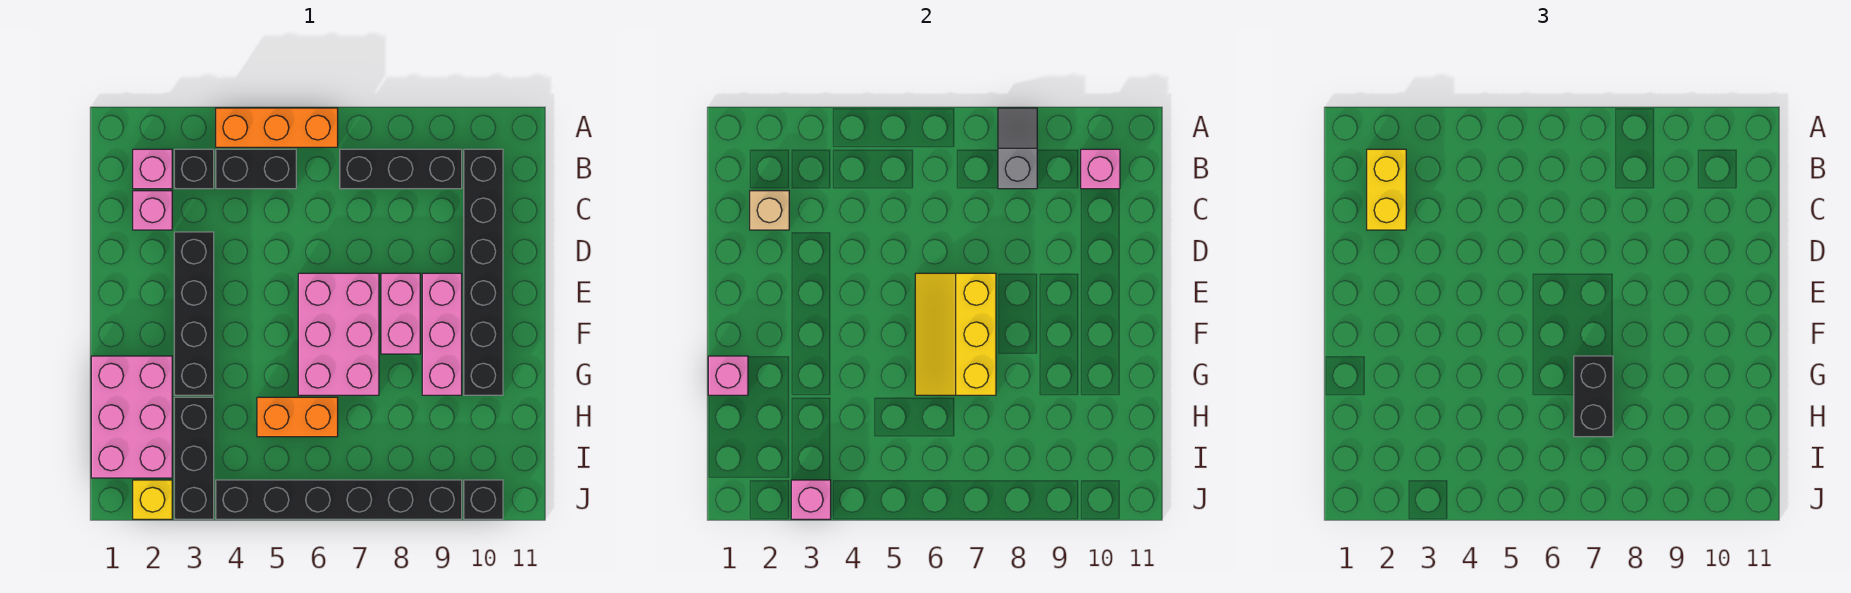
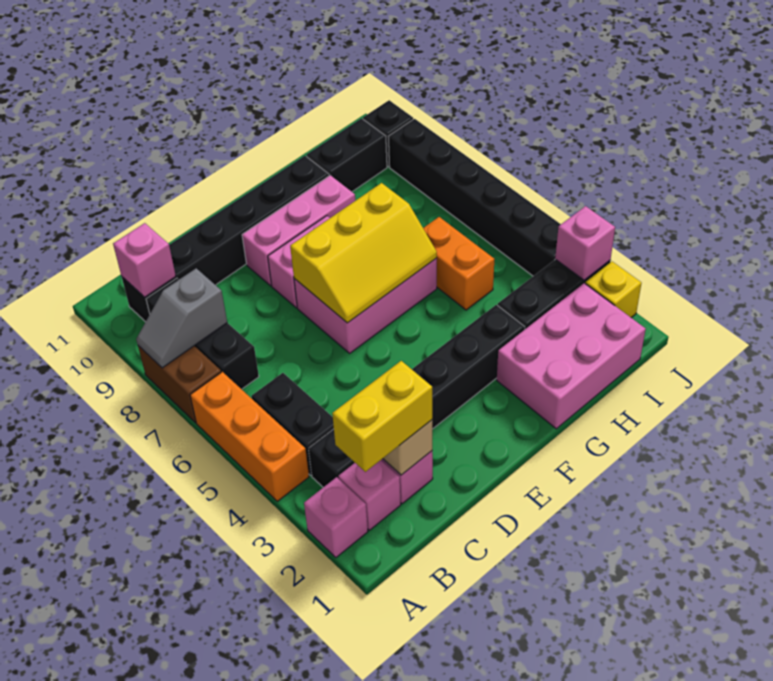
none -> brown brick A7:A8 level 1
pink brick G1 level 2 -> pink brick A2 level 1
black brick G7:H7 level 3 -> black brick H10:I10 level 1

